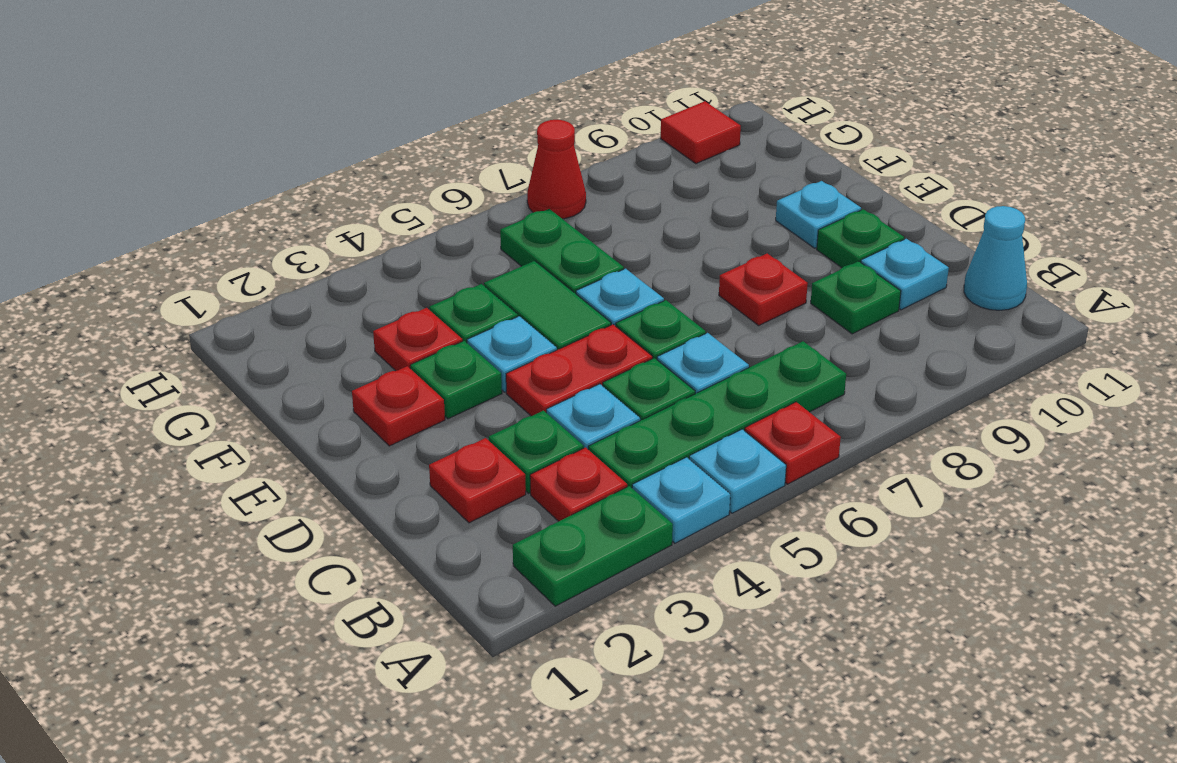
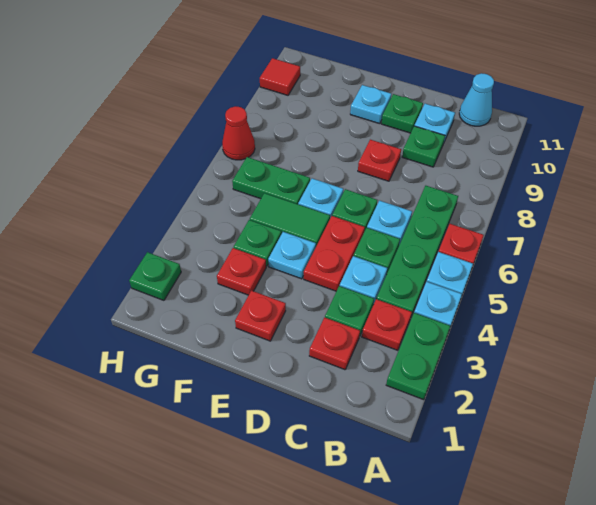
green plate E3 level 1 -> green plate H2 level 1

